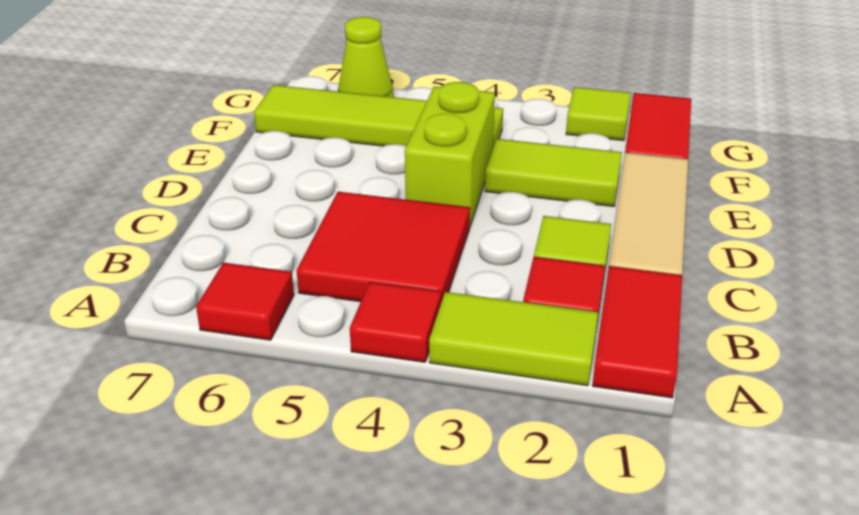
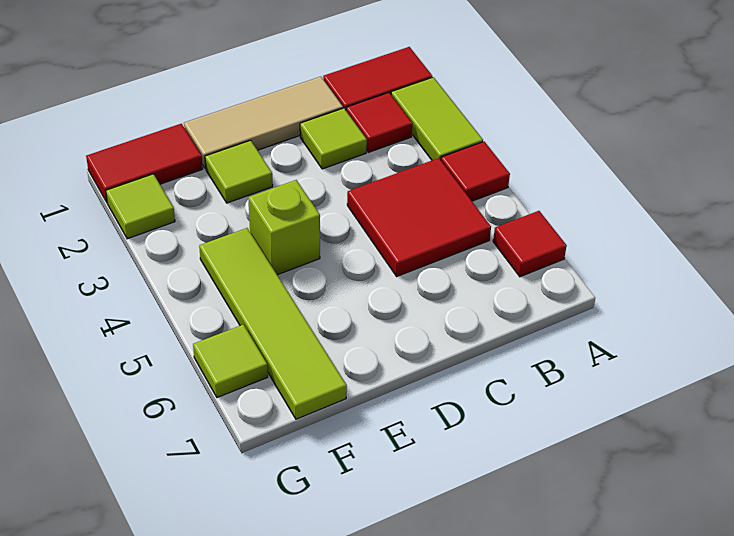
lime brick D4:E4 level 1 -> lime brick E4 level 1
lime tile E2:E3 level 1 -> lime tile E2 level 1
lime cone G6 level 1 -> lime tile G6 level 1

